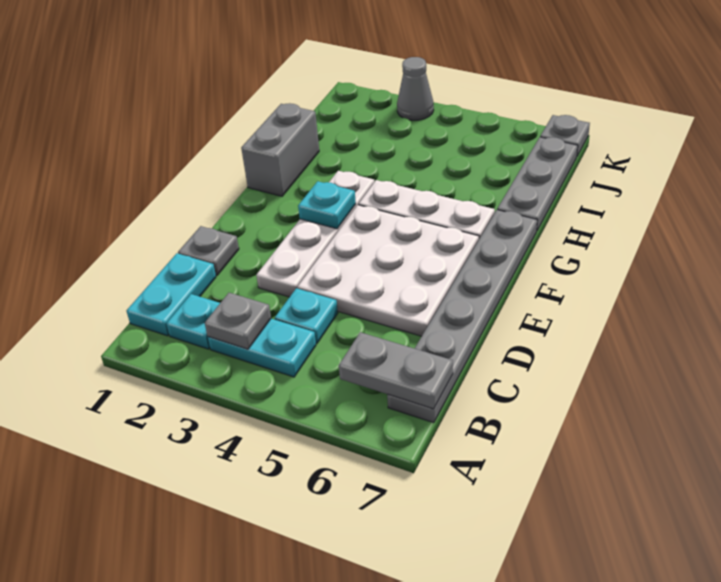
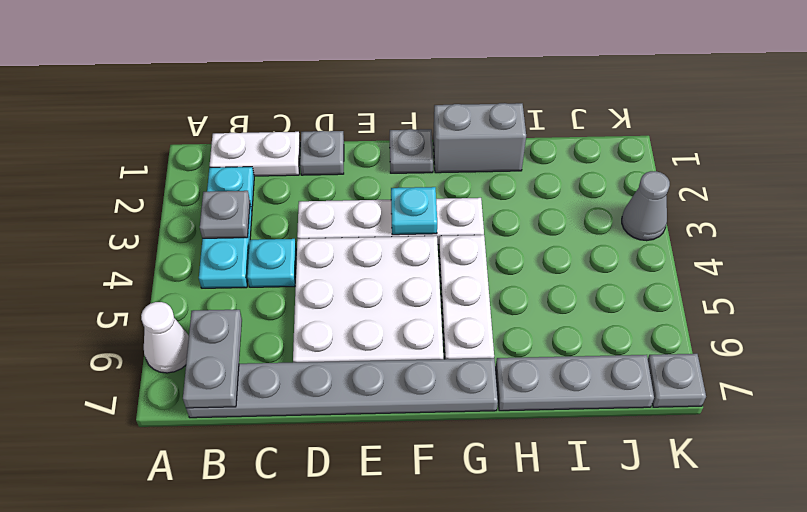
none -> white cone A6 level 1
cyan plate B1:C1 level 1 -> white plate B1:C1 level 1
none -> grey plate F1 level 1

